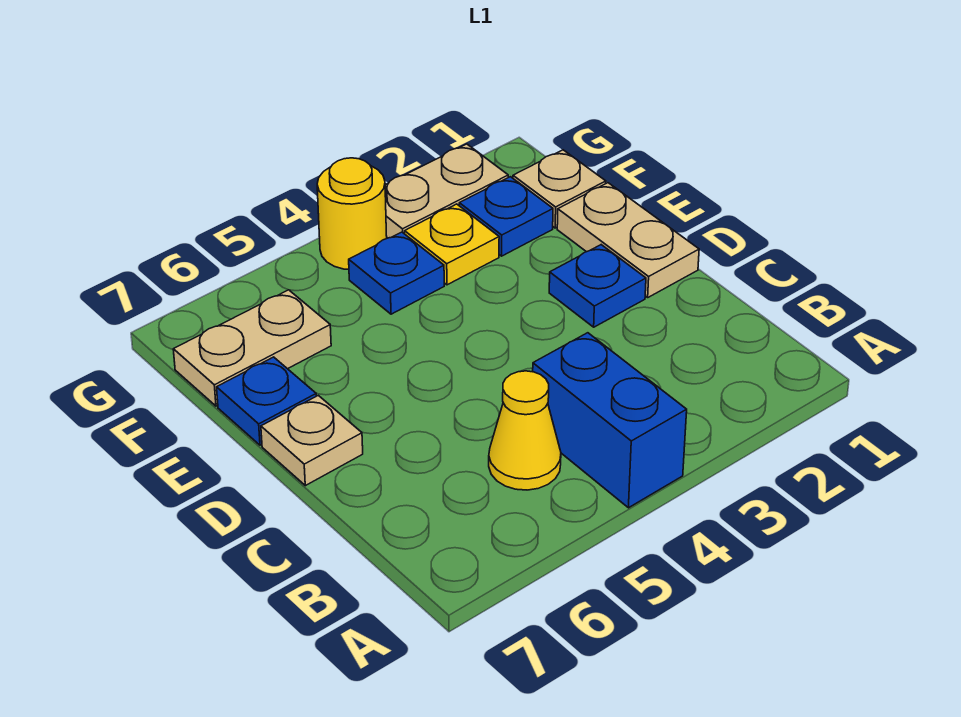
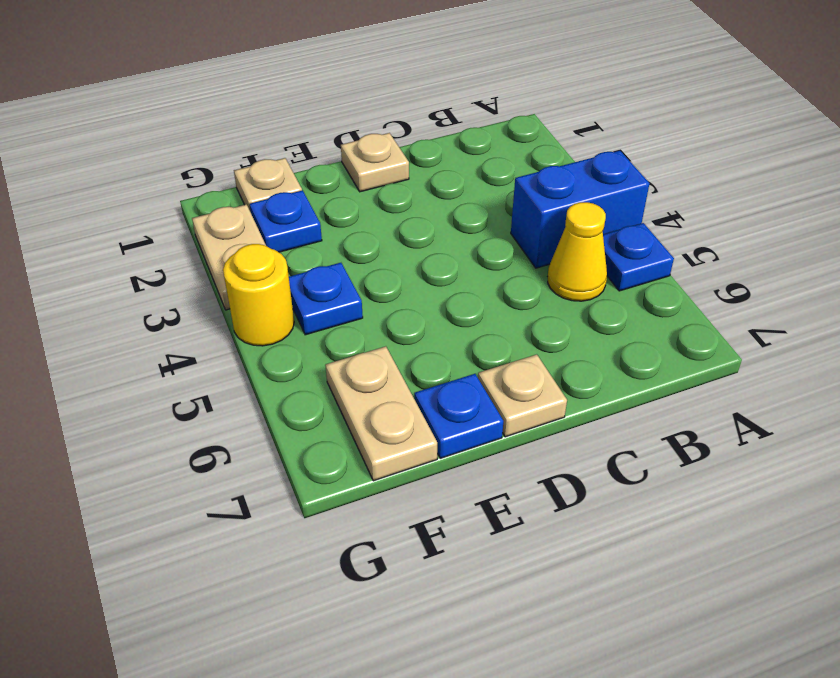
tan plate D1:E1 level 1 -> tan plate D1 level 1
blue plate D2 level 1 -> blue plate A5 level 1
yellow plate F3 level 1 -> none

